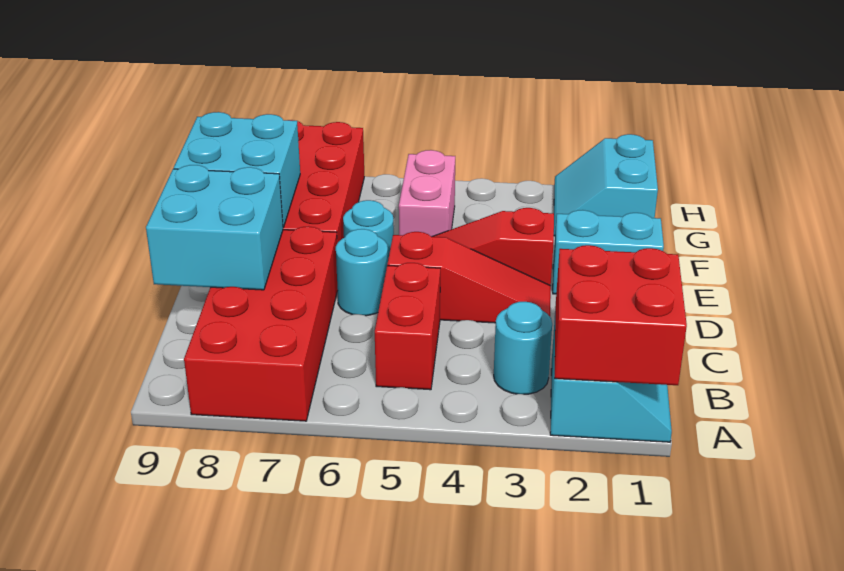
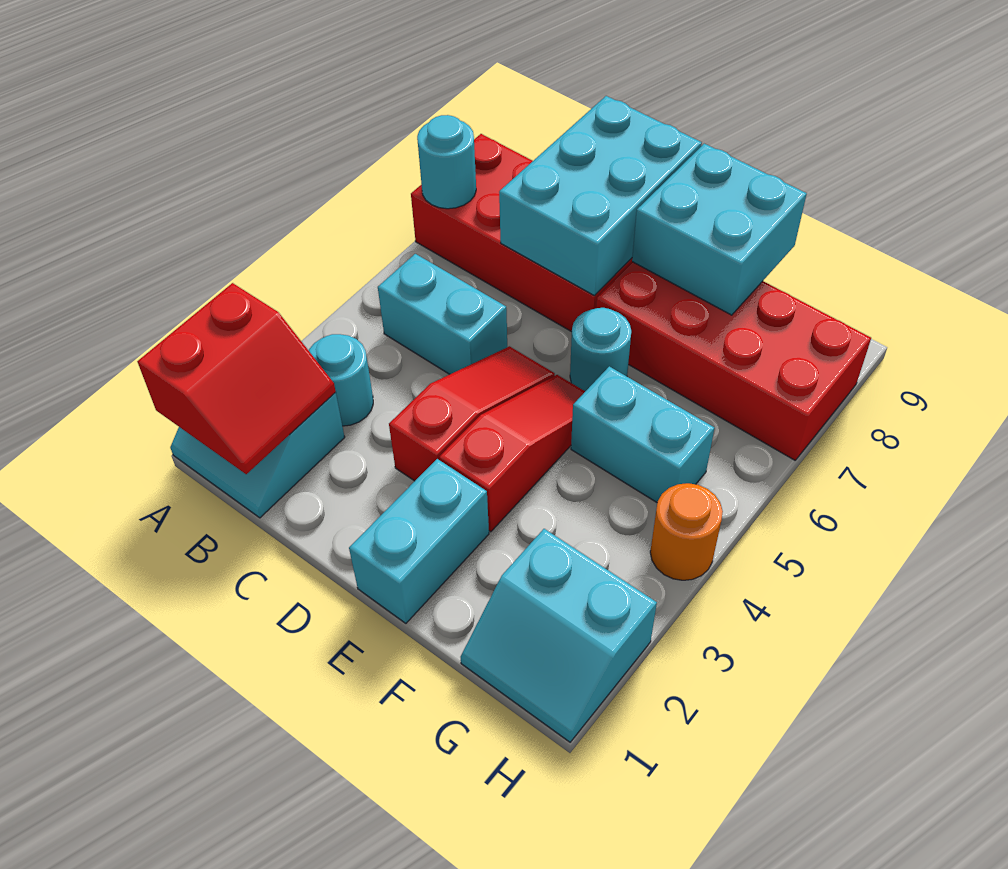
red brick A1:B2 level 2 -> red slope A1:B2 level 2 top A
red brick B5:C5 level 1 -> cyan brick B5:C5 level 1
cyan brick C8:D9 level 2 -> cyan brick C7:D9 level 2
red slope D3:D5 level 1 top 5 -> red slope D3:D5 level 1 top 3
cyan round brick D6 level 1 -> cyan round brick A7 level 2
pink brick F5:G5 level 1 -> cyan brick F5:G5 level 1
cyan slope G1:H2 level 1 top 1 -> cyan slope G1:H2 level 1 top 2
none -> orange round brick H4 level 1

